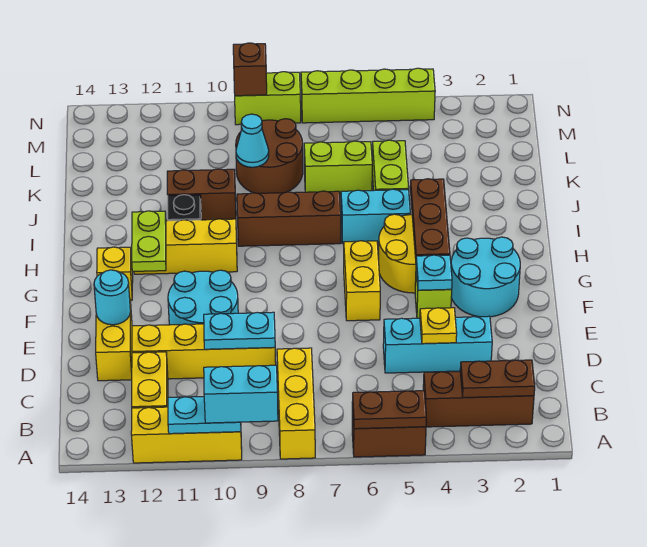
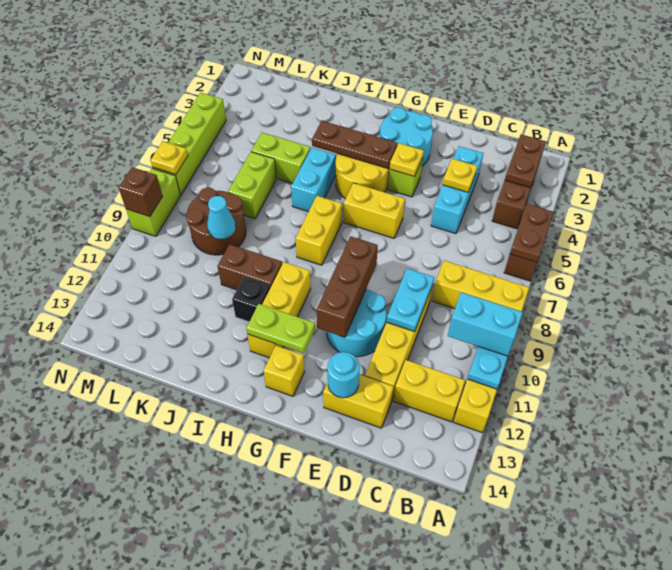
cyan brick A9:A10 level 3 -> cyan brick A10:B10 level 3
cyan plate F4 level 2 -> yellow plate F4 level 2
none -> yellow brick H7:H8 level 1
brown brick I7:I9 level 1 -> brown brick F9:F11 level 2
brown brick J10:J11 level 1 -> brown brick I10:J10 level 1
none -> yellow plate N7 level 2

